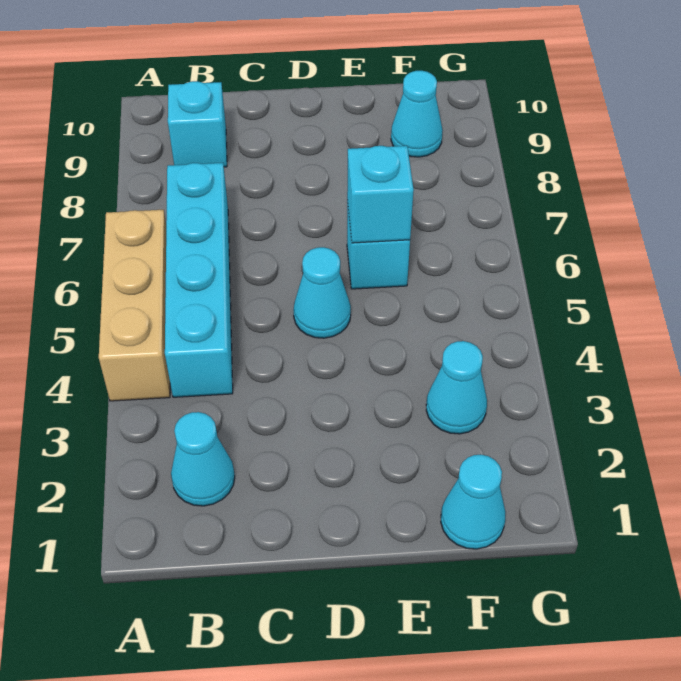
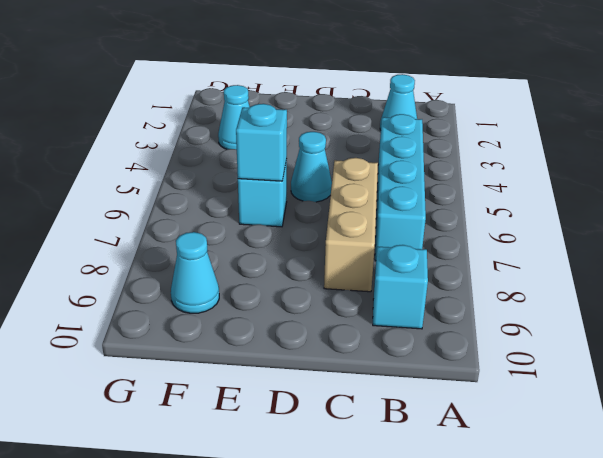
tan brick A4:A6 level 1 -> tan brick C6:C8 level 1
cyan cone F1 level 1 -> none

